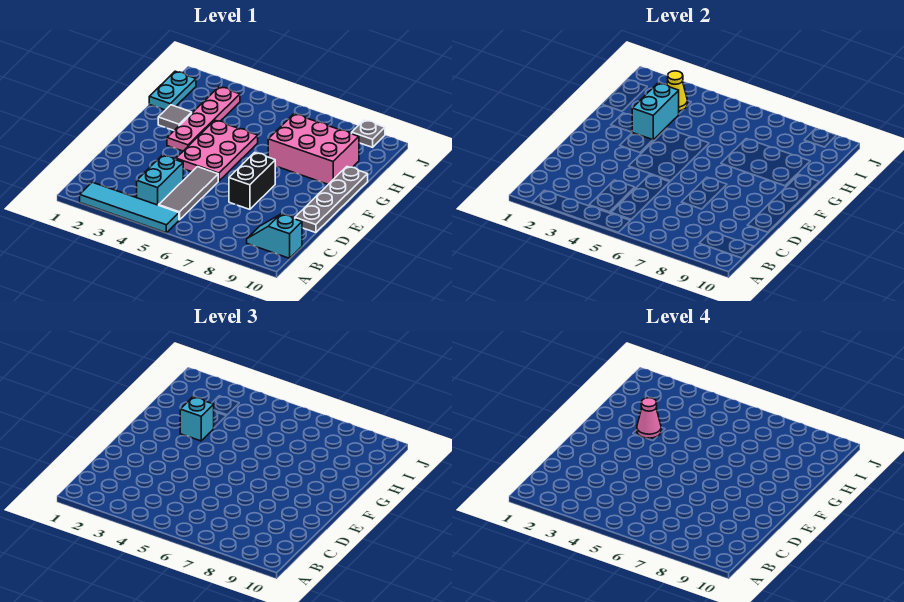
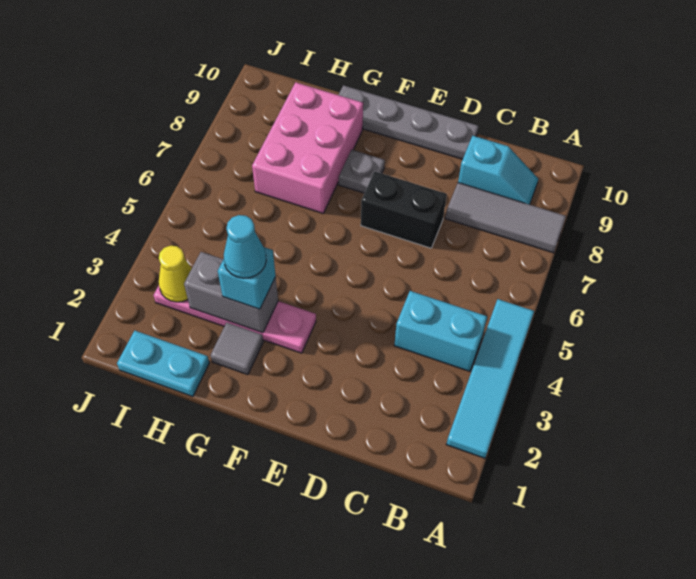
grey tile B5:D5 level 1 -> grey tile A8:C8 level 1
cyan slope B9:B10 level 1 top 10 -> cyan slope B9:C9 level 1 top C
pink plate E4:G5 level 1 -> none
cyan brick G3:H3 level 2 -> grey brick G3:H3 level 2
pink cone G3 level 4 -> cyan cone G3 level 4
grey plate J9 level 1 -> grey plate F8 level 1

